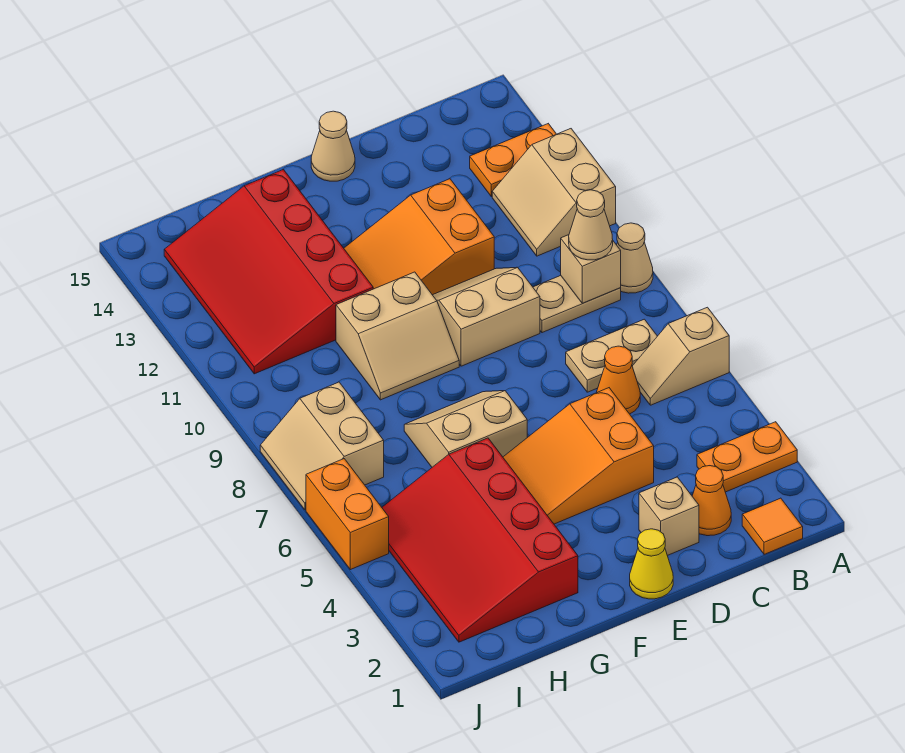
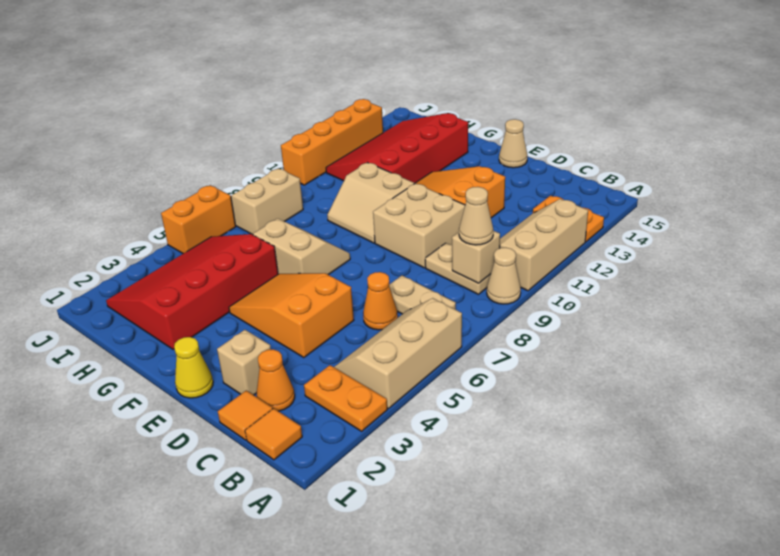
tan slope A6:B6 level 1 top A -> tan slope A4:B6 level 1 top A
tan slope A11:B12 level 1 top A -> tan slope A10:B12 level 1 top A
none -> orange tile C1 level 1
tan slope D9:E10 level 1 top 9 -> tan brick D9:E10 level 1
none -> orange brick J10:J13 level 1

